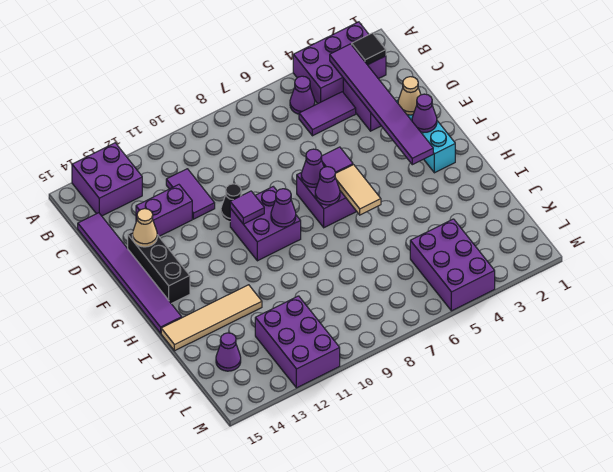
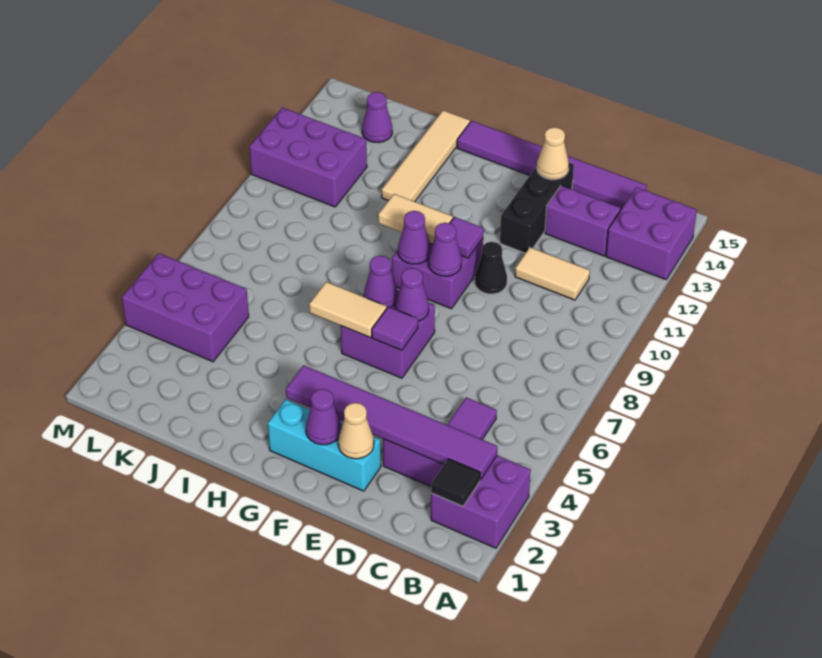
purple brick A2:B4 level 1 -> purple brick A2:B3 level 1
purple cone B5 level 1 -> purple cone F9 level 2
purple tile C11:D11 level 1 -> tan tile C11:D11 level 1
purple brick D12:D13 level 1 -> purple brick C13:D13 level 1
black brick E14:G14 level 1 -> black brick E12:E14 level 1
none -> tan tile G10:H10 level 2

